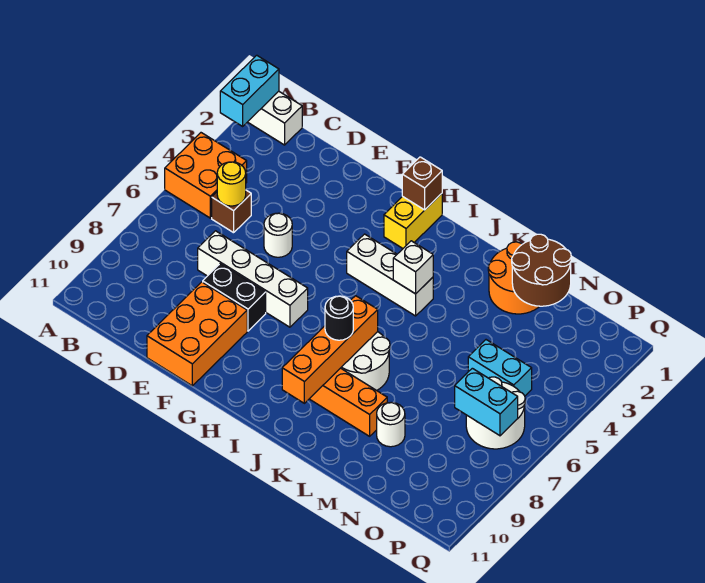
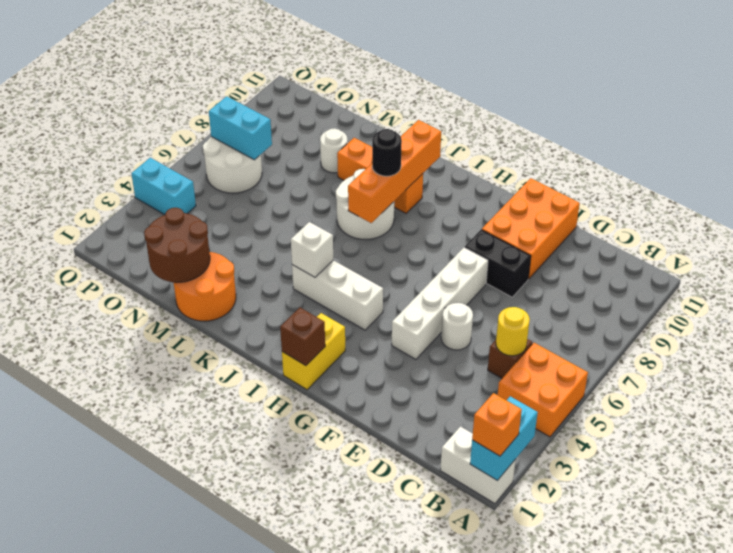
none -> orange brick A1 level 3
white brick D7:G7 level 1 -> white brick F4:F7 level 1
cyan brick N5:O5 level 1 -> cyan brick P4:Q4 level 1

